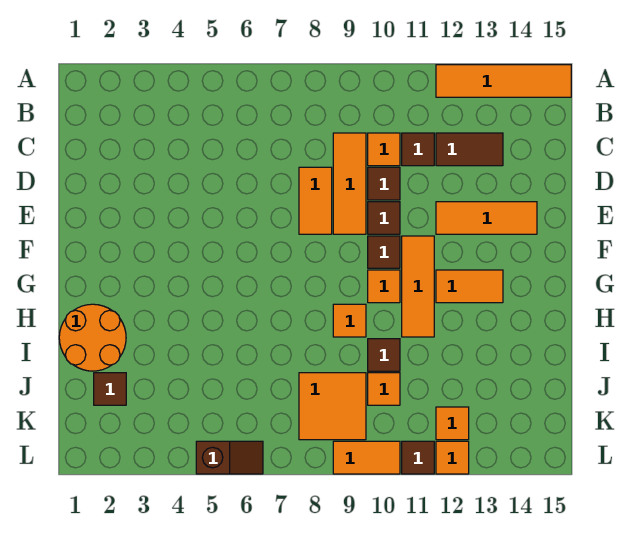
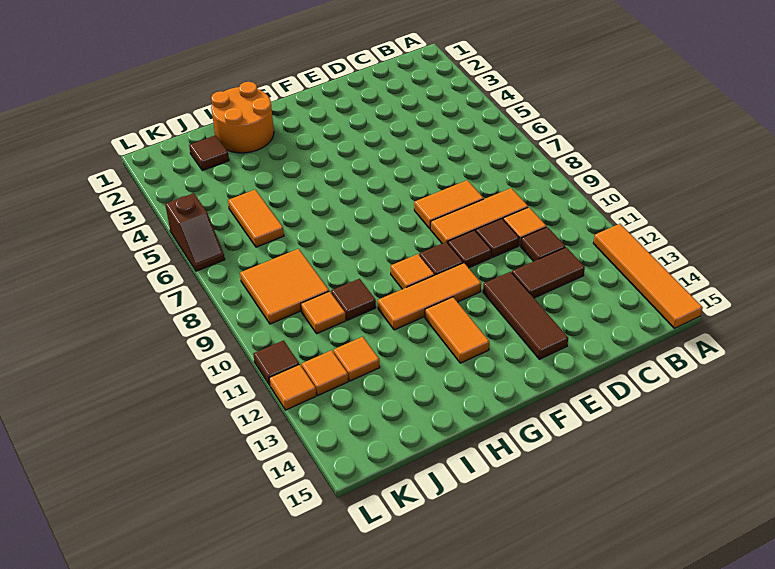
brown tile C12:C13 level 1 -> brown tile C12:D12 level 1
orange tile E12:E14 level 1 -> brown tile E12:E14 level 1
orange tile H9 level 1 -> orange tile J12 level 1
orange tile L9:L10 level 1 -> orange tile J5:J6 level 1

